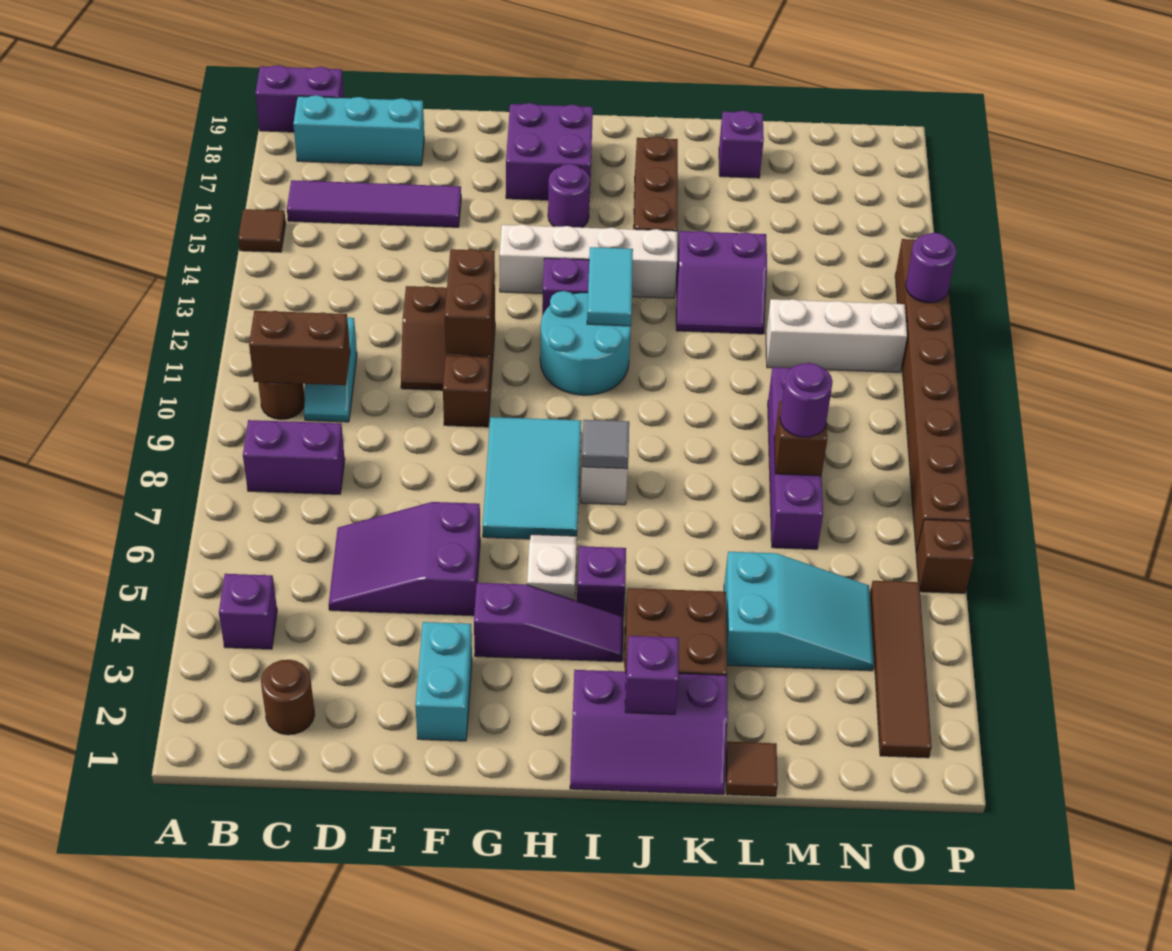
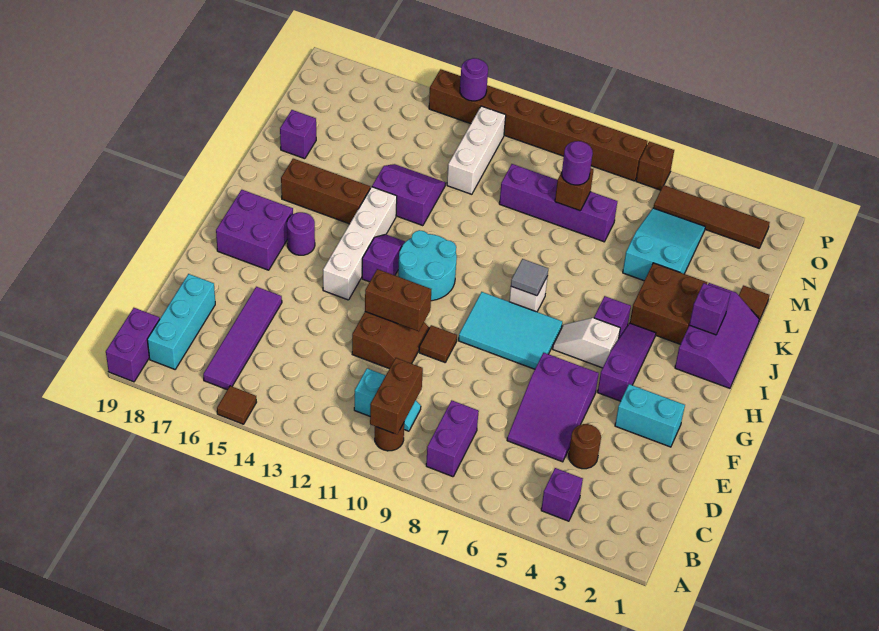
brown round brick C2 level 1 -> brown round brick D4 level 1
brown brick F10 level 1 -> brown tile F10 level 1
cyan tile I12:I13 level 2 -> none
purple slope K13:L14 level 1 top 14 -> purple slope K13:L14 level 1 top K

